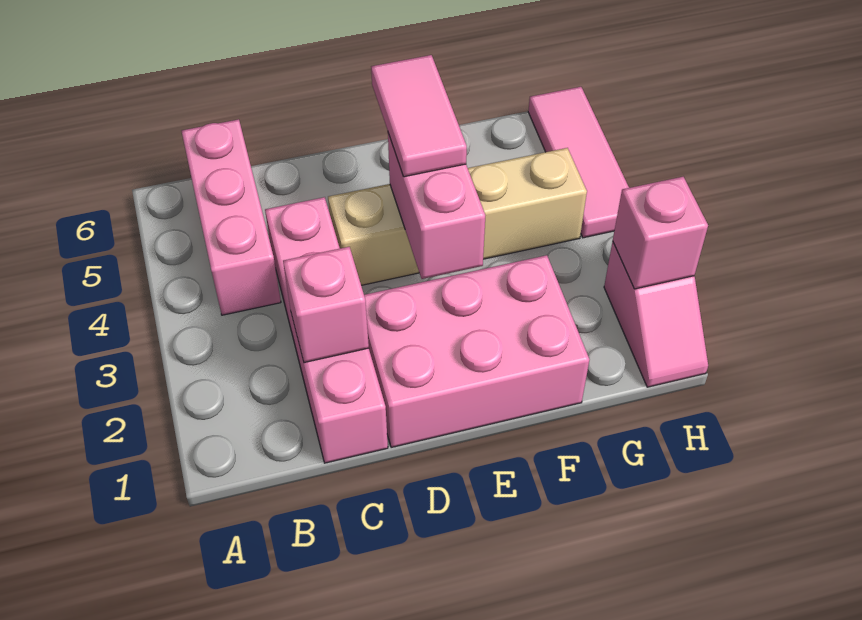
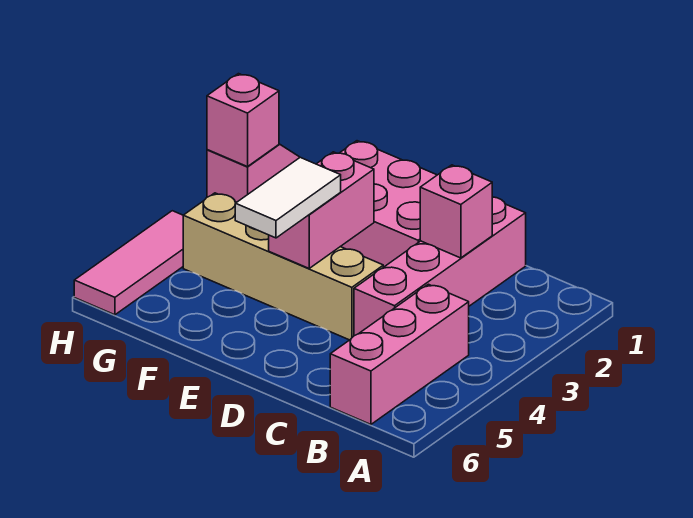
pink tile E4:E5 level 3 -> white tile E4:E5 level 3

